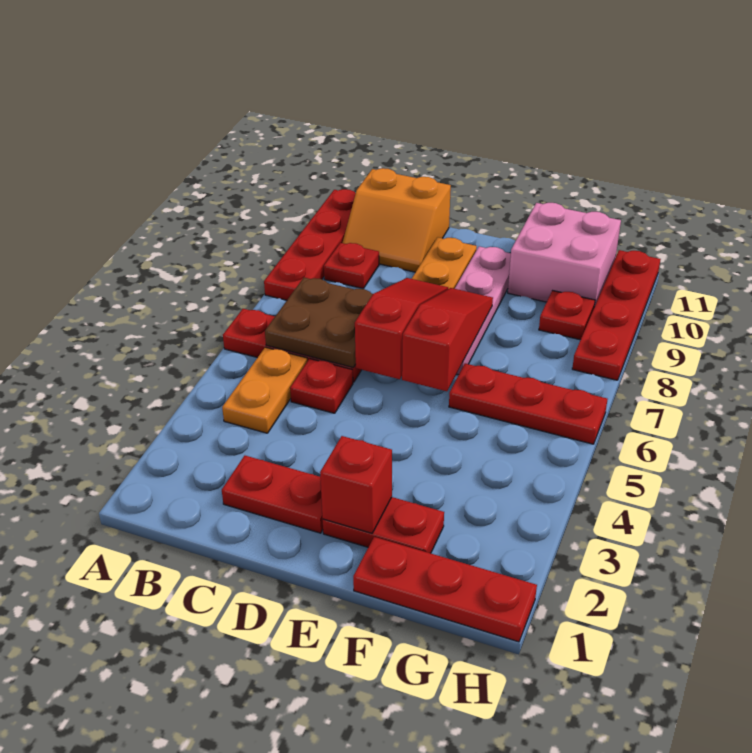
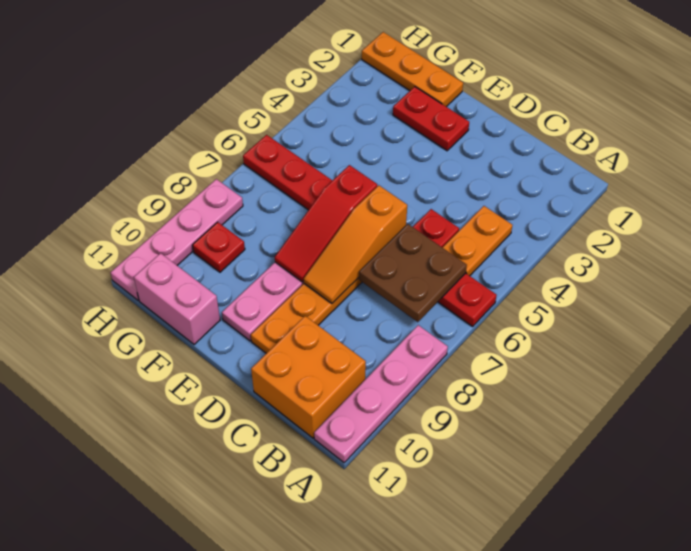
red plate A8:A11 level 1 -> pink plate A8:A11 level 1
red plate B9 level 1 -> none
orange slope B10:C11 level 1 top 11 -> orange brick B10:C11 level 1
red plate C2:D2 level 1 -> none
red slope D6:D8 level 2 top 6 -> orange slope D6:D8 level 2 top 6
red brick E2 level 2 -> none
red plate F1:H1 level 1 -> orange plate F1:H1 level 1
pink brick F10:G11 level 1 -> pink brick F11:G11 level 1
red plate H8:H11 level 1 -> pink plate H8:H11 level 1

